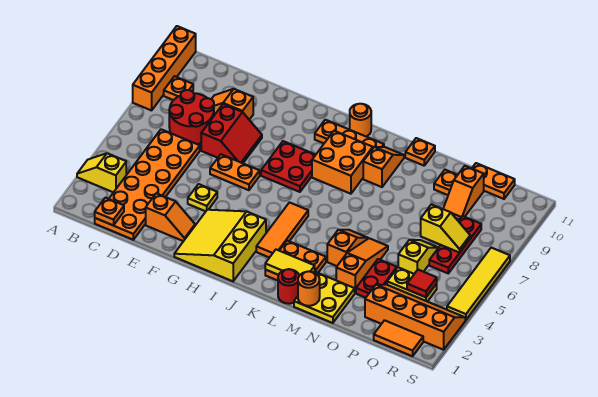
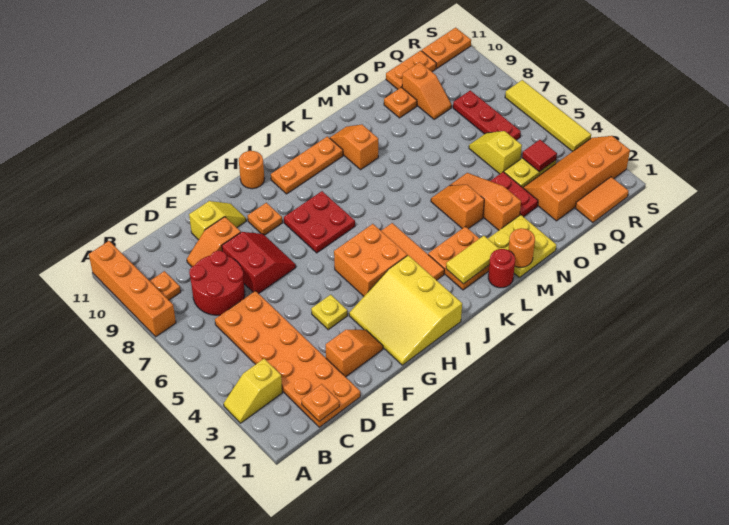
orange plate F6:G6 level 1 -> orange plate R11:S11 level 1
orange brick J8:K9 level 1 -> orange brick H4:I5 level 1
orange round brick J11 level 1 -> orange round brick H11 level 1
orange plate M11 level 1 -> orange plate G9 level 1
yellow slope P7:Q7 level 2 top P -> yellow slope E10:F10 level 1 top E

